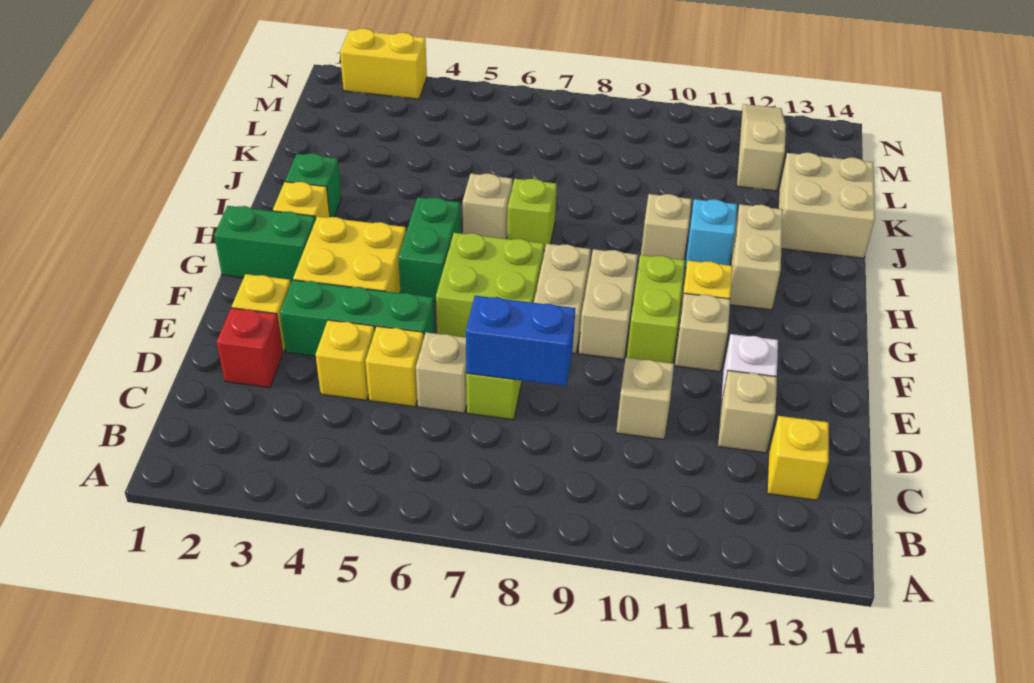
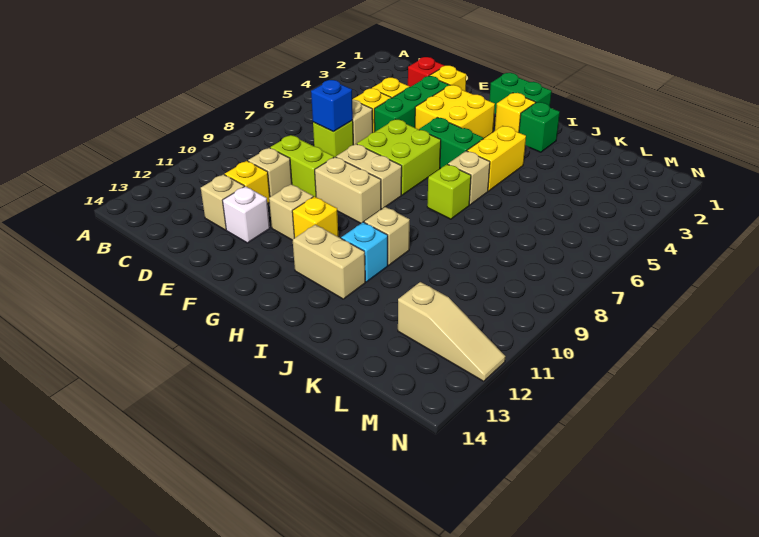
yellow brick C13 level 1 -> yellow brick D11 level 1
blue brick D7:D8 level 2 -> blue brick D7 level 2
lime brick F10:G10 level 1 -> lime brick D9:E9 level 1
green brick G1:G2 level 1 -> green brick G1:H1 level 1
tan brick J13:K14 level 1 -> none
yellow brick N2:N3 level 1 -> yellow brick I4:I5 level 1

